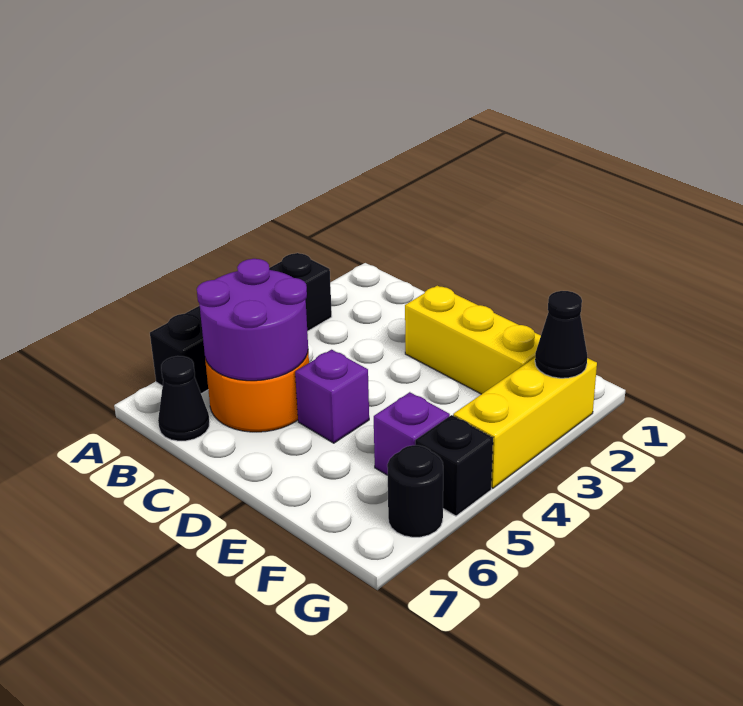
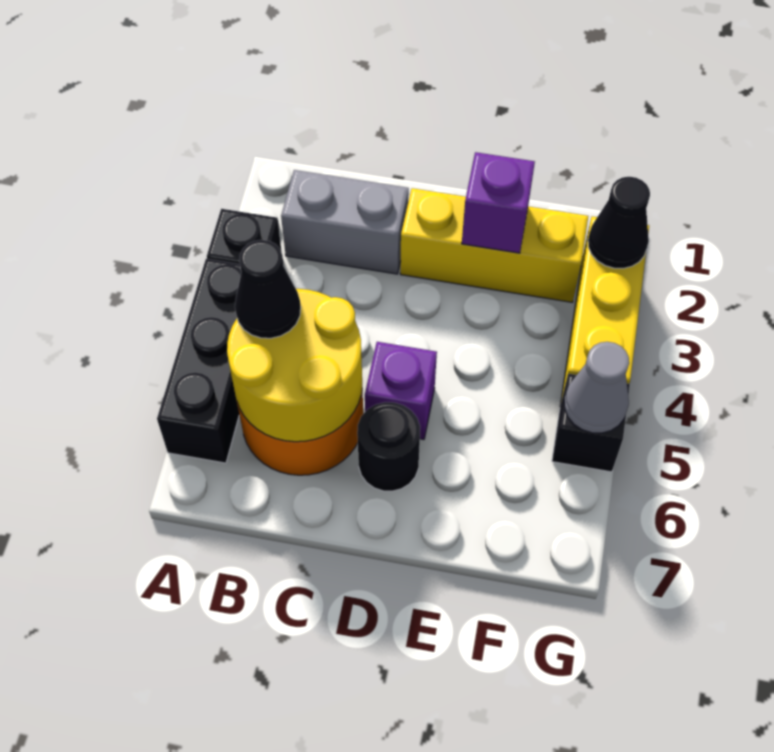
none -> grey brick B2:C2 level 1
purple round brick B5:C6 level 2 -> yellow round brick B5:C6 level 2
black cone B7 level 1 -> black cone B5 level 3
purple brick F5 level 1 -> purple brick E2 level 2
none -> grey cone G5 level 2
black round brick G6 level 1 -> black round brick D6 level 1

